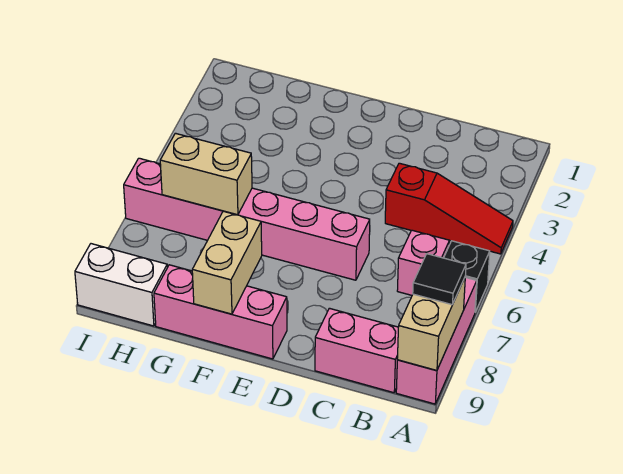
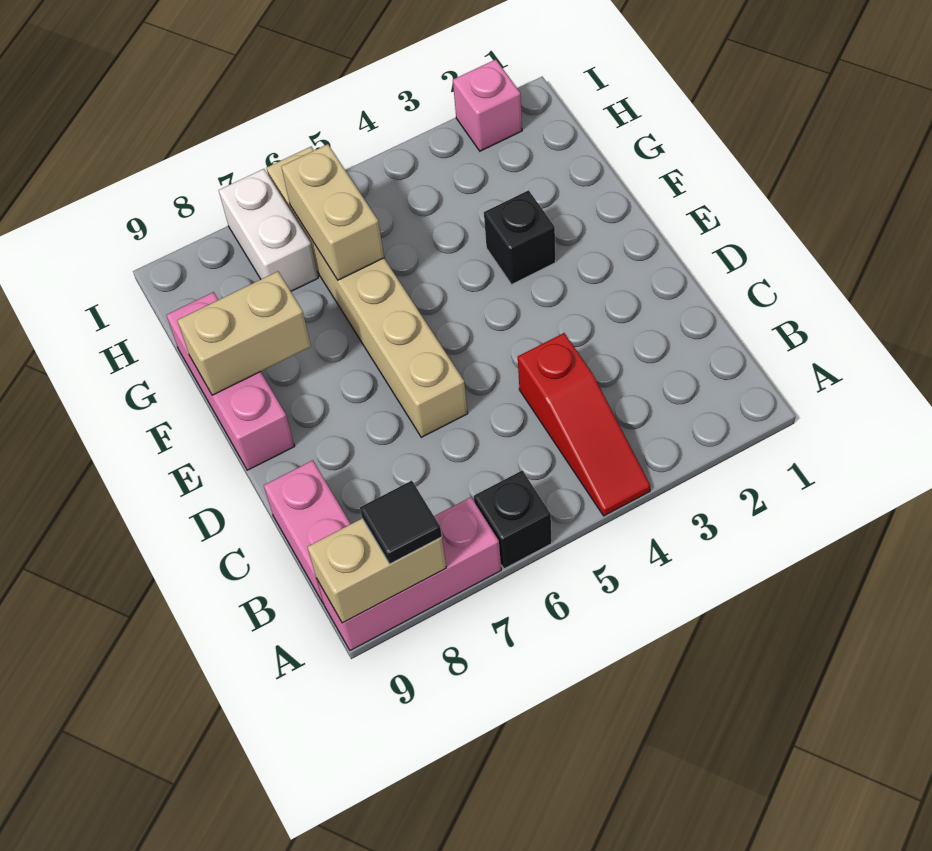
pink brick B6 level 1 -> pink brick I2 level 1
pink brick D6:I6 level 1 -> tan brick D6:I6 level 1
none -> black brick F3 level 1
white brick H9:I9 level 1 -> white brick H7:I7 level 1

